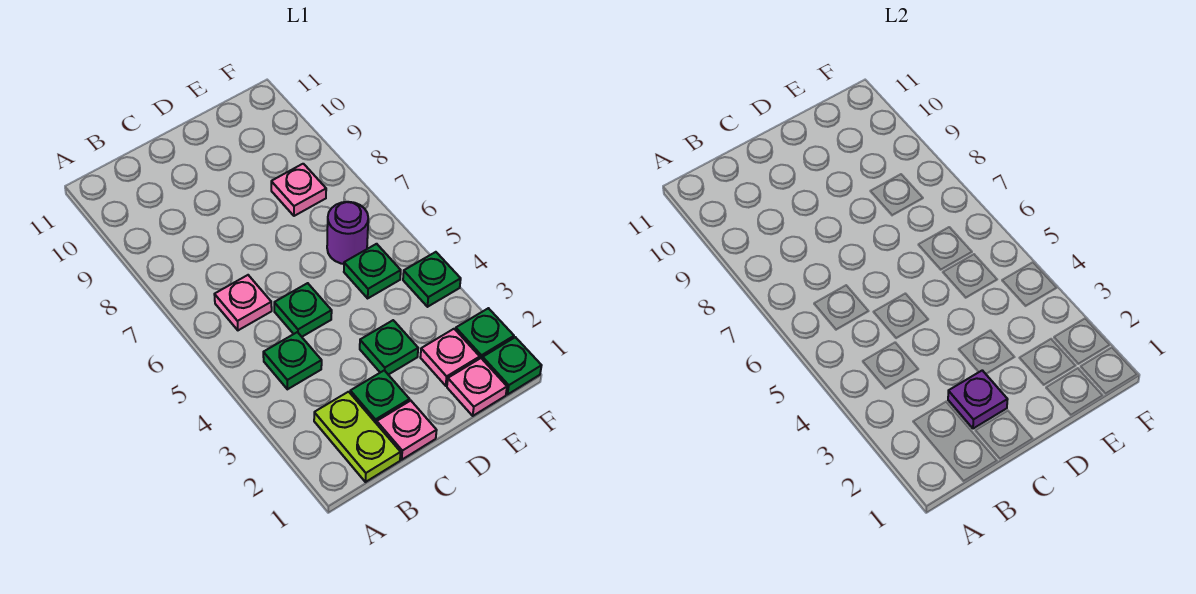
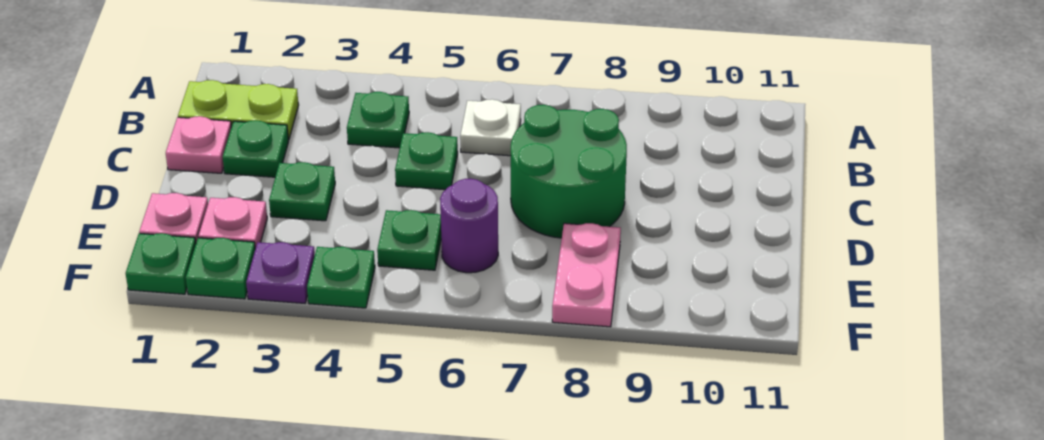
pink plate B6 level 1 -> white plate B6 level 1
purple plate C2 level 2 -> purple plate F3 level 1
none -> green round brick C7:D8 level 1
pink plate E8 level 1 -> pink plate E8:F8 level 1

